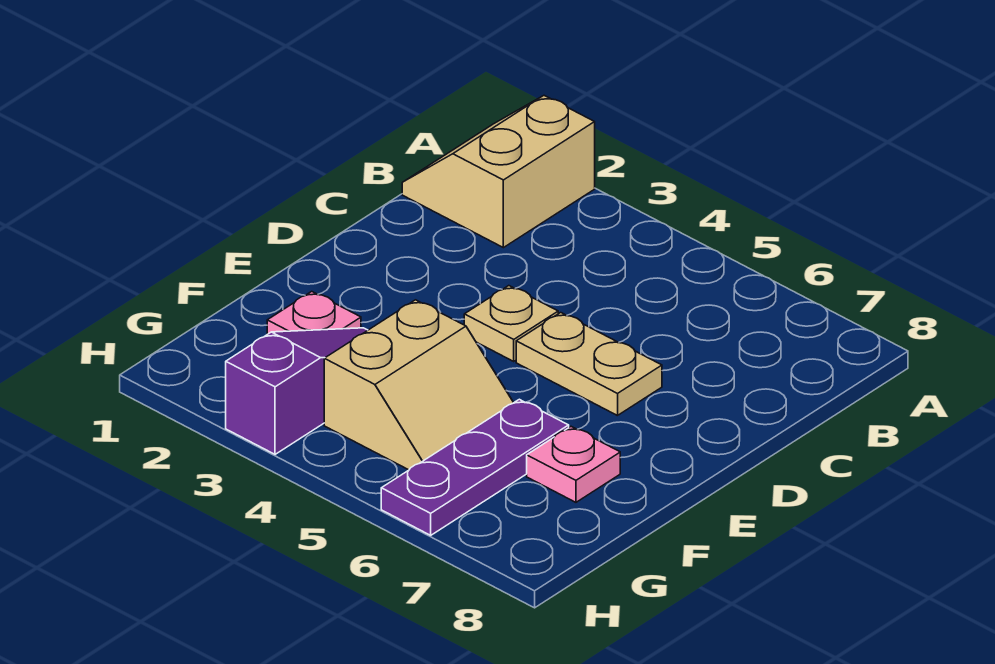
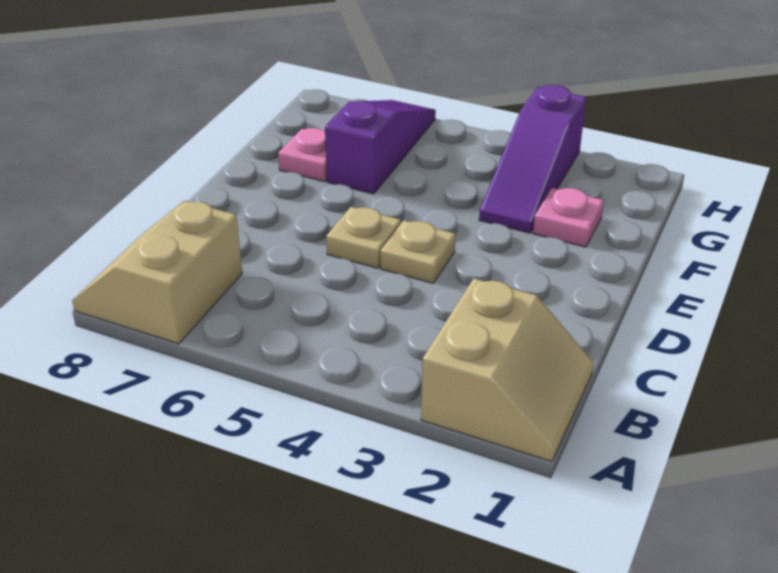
tan plate D5:D6 level 1 -> tan plate D5 level 1
tan slope F4:G5 level 1 top 4 -> tan slope A7:B8 level 1 top 7
purple plate F6:H6 level 1 -> purple slope F6:H6 level 1 top F

